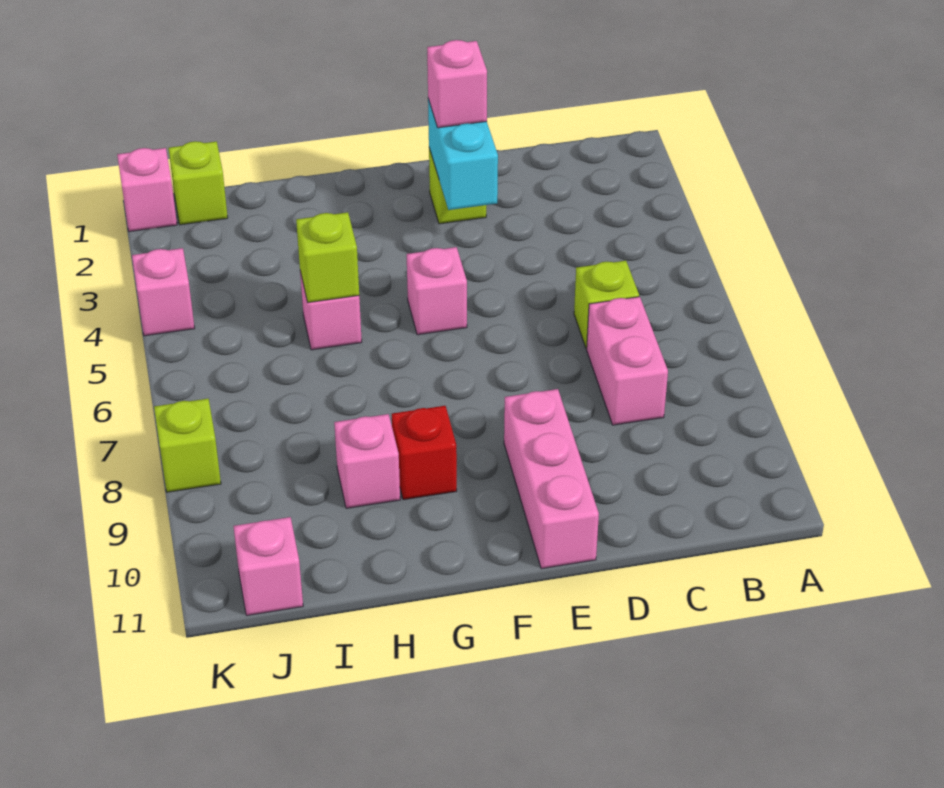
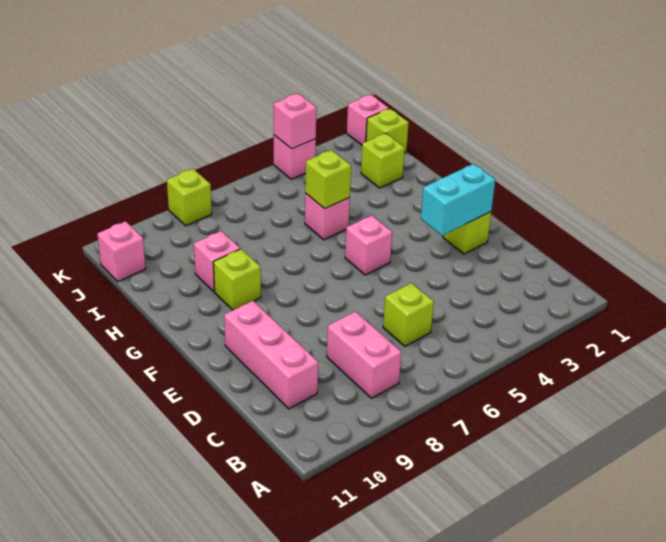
pink brick C7:C8 level 1 -> pink brick B8:C8 level 1
pink brick E2 level 3 -> pink brick K4 level 2
pink brick E9:E11 level 1 -> pink brick C10:E10 level 1
red brick G9 level 1 -> lime brick G9 level 1
none -> lime brick I2 level 1

